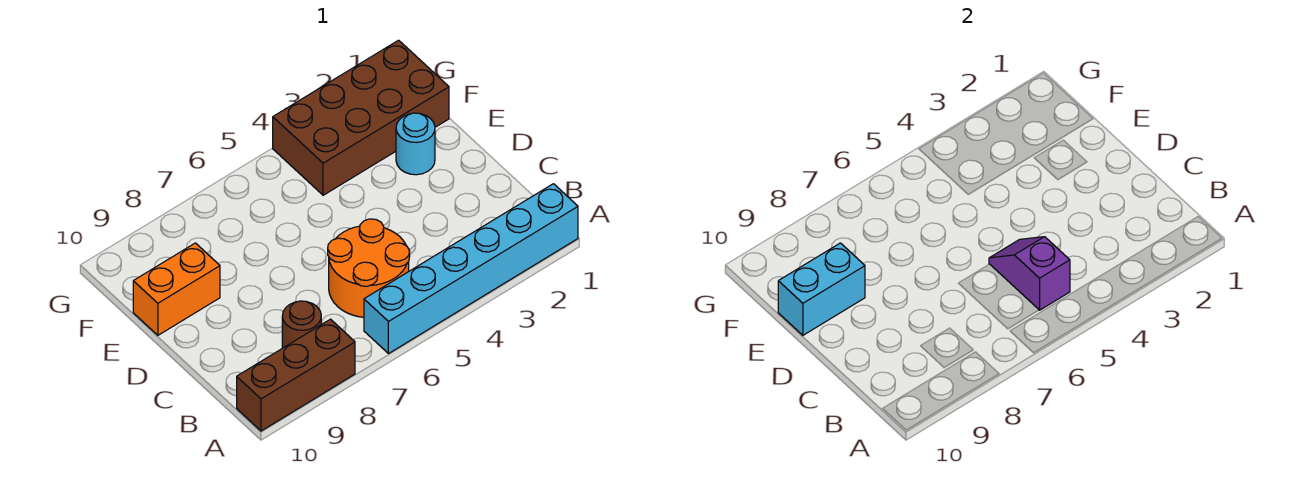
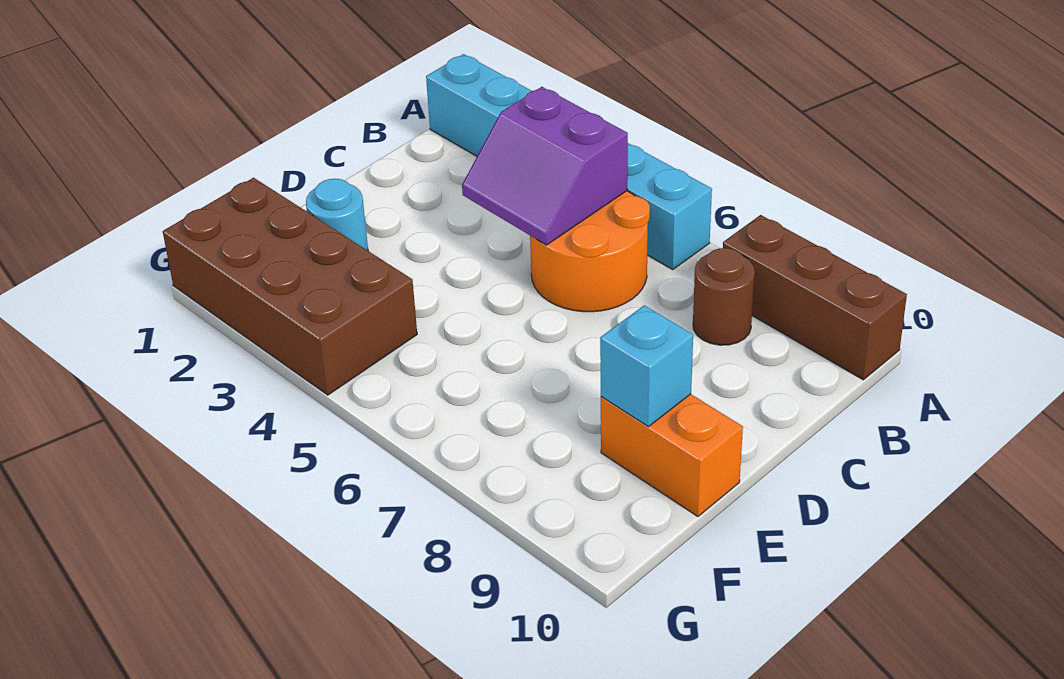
purple slope B5:C5 level 2 top B -> purple slope B4:C5 level 2 top B
cyan brick E9:E10 level 2 -> cyan brick E9 level 2

